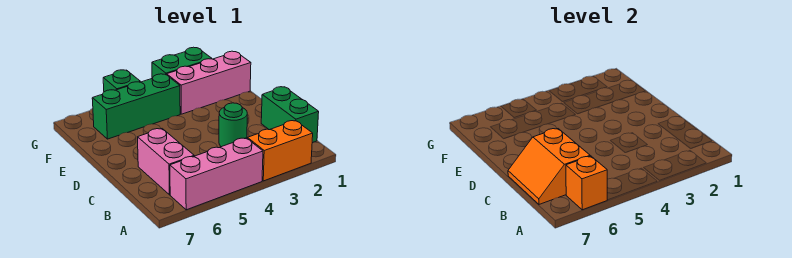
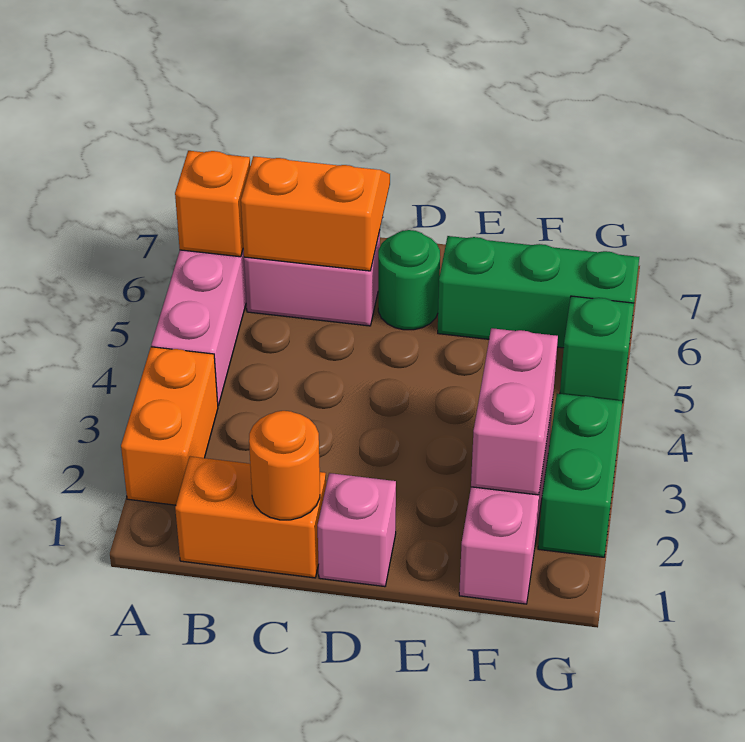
green brick B1:C1 level 1 -> orange brick B1:C1 level 1
none -> orange round brick C1 level 2
green round brick C3 level 1 -> green round brick D6 level 1
none -> pink brick D1 level 1
none -> pink brick F2:F3 level 2
green brick F4:F6 level 1 -> green brick E6:G6 level 1

